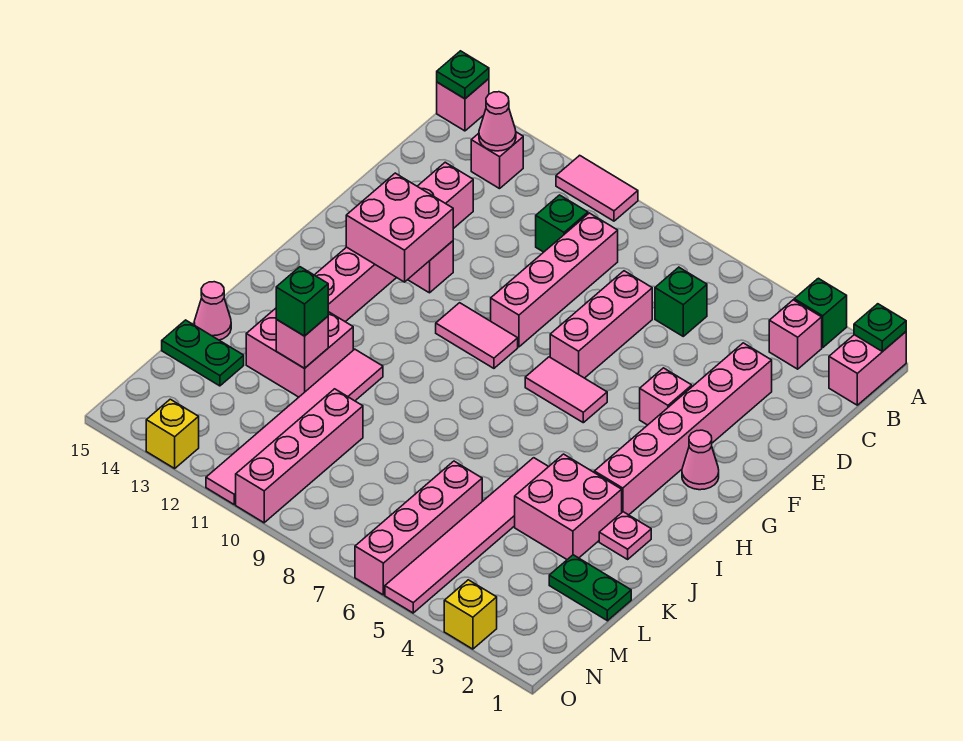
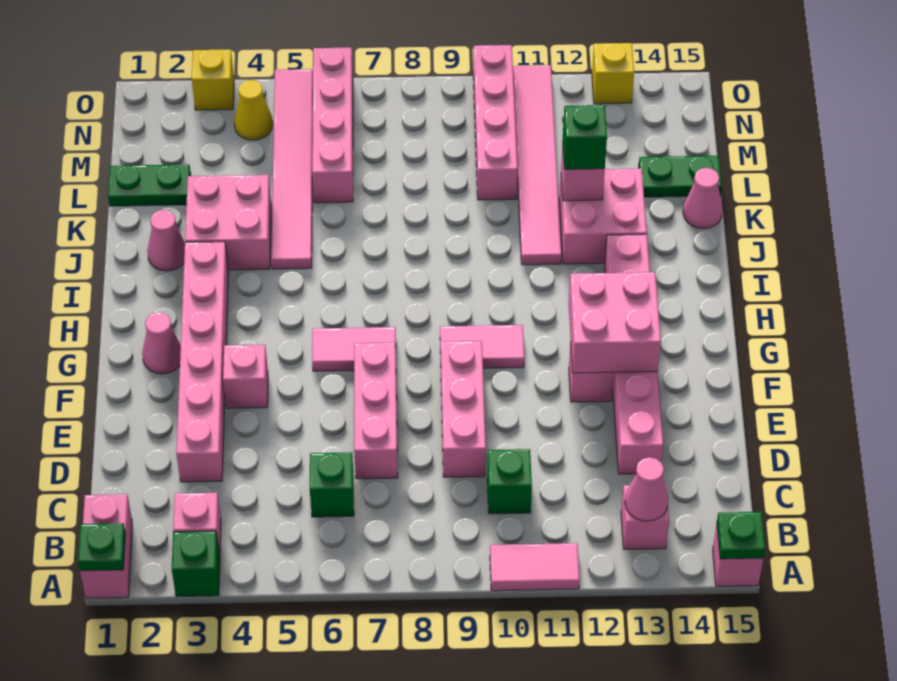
pink brick C9:F9 level 1 -> pink brick D9:F9 level 1
pink plate J2 level 1 -> pink cone J2 level 1
none -> yellow cone N4 level 1

